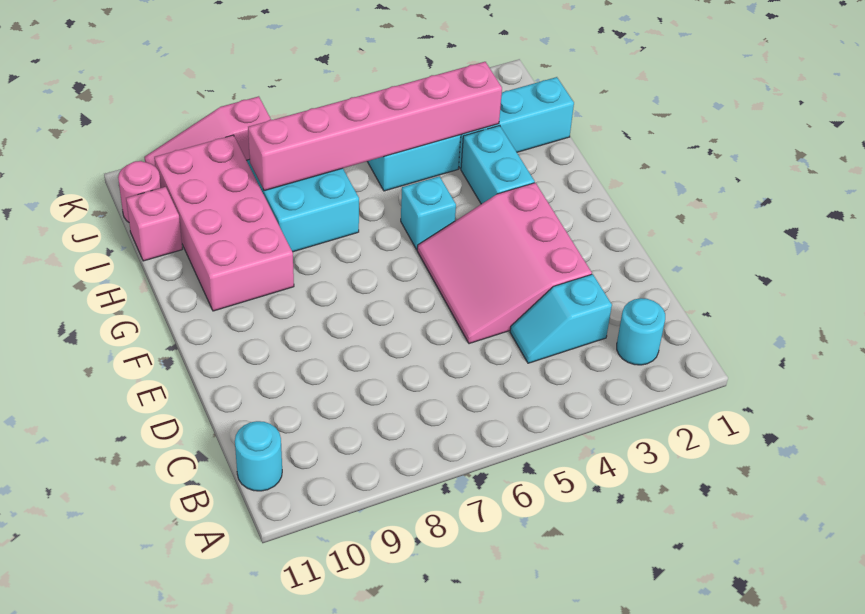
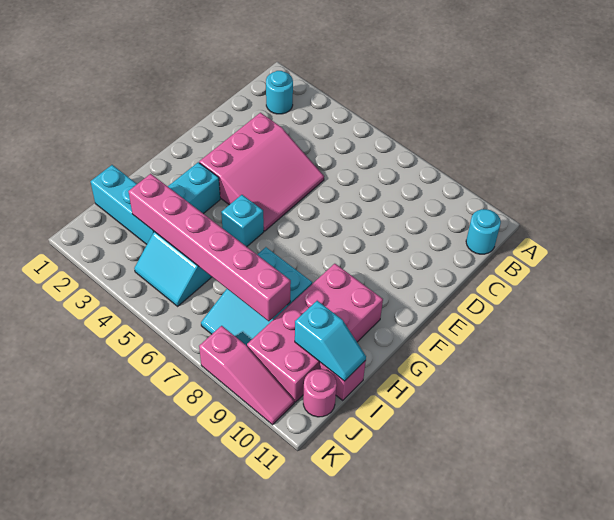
cyan slope C3:C4 level 1 top 3 -> cyan slope I10:I11 level 2 top 10

